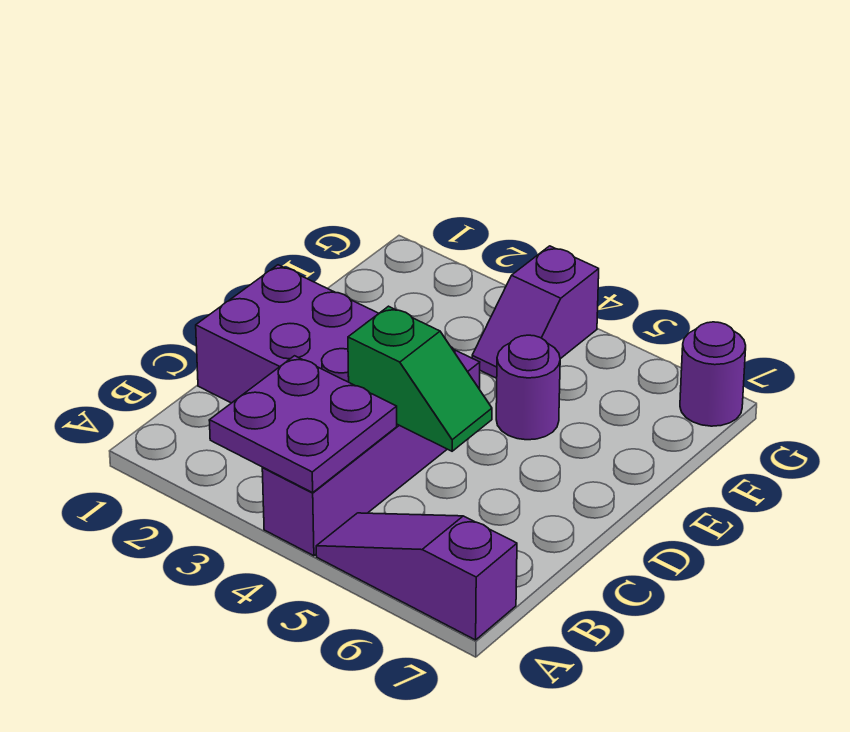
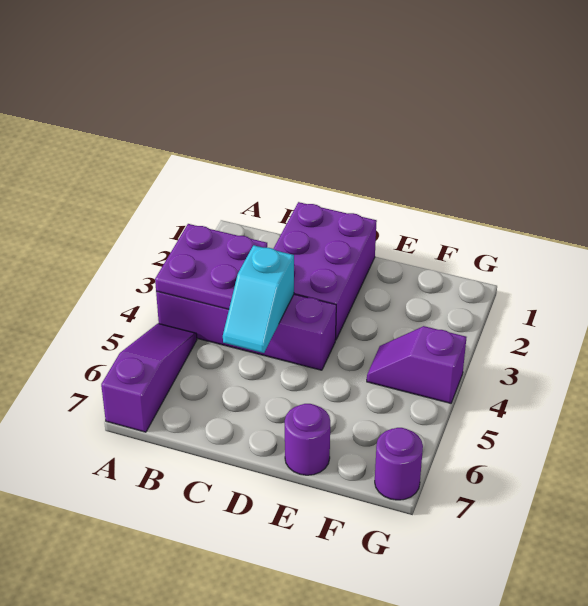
green slope C4:C5 level 2 top 4 -> cyan slope C4:C5 level 2 top 4
purple round brick E5 level 1 -> purple round brick E7 level 1

